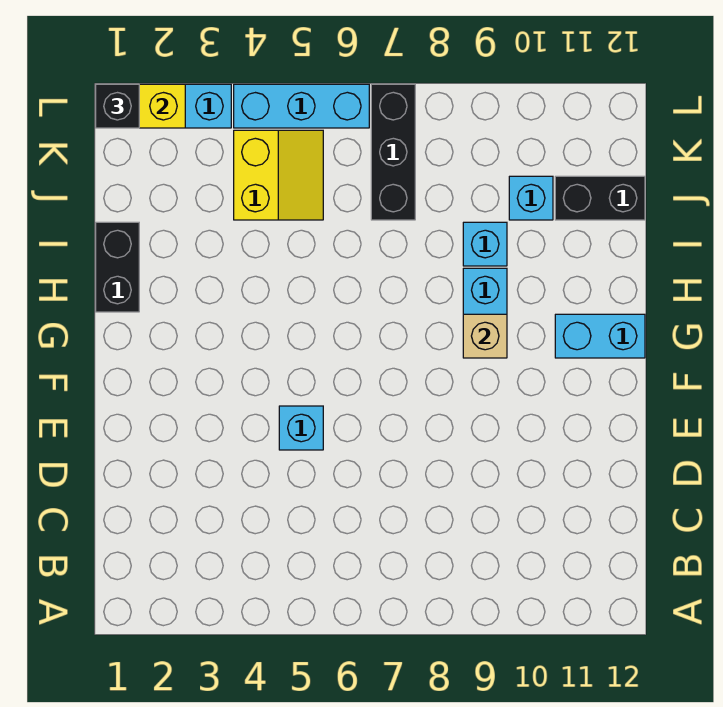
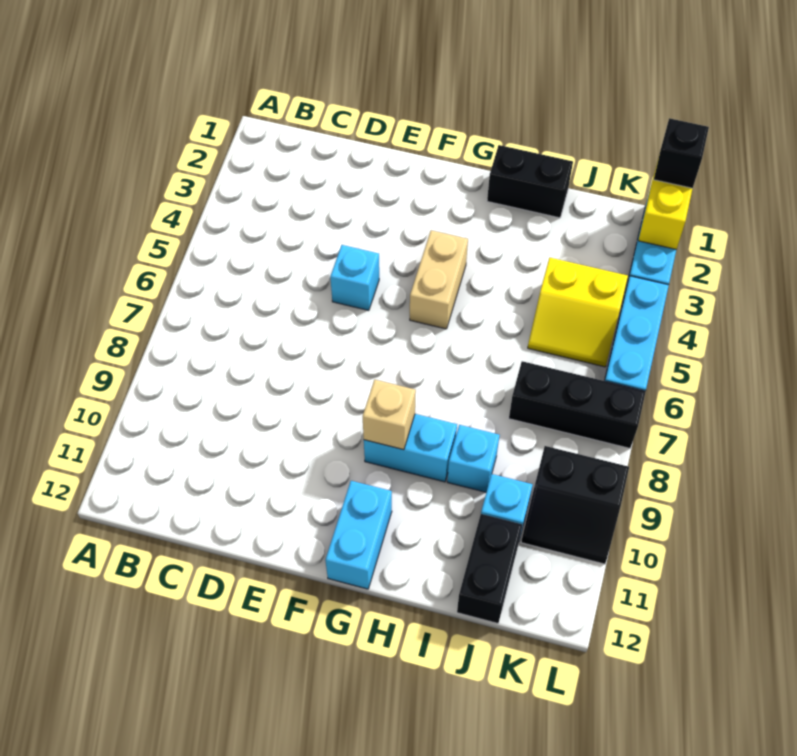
none -> tan brick G4:G5 level 1
none -> black slope K9:L10 level 1 top 9

